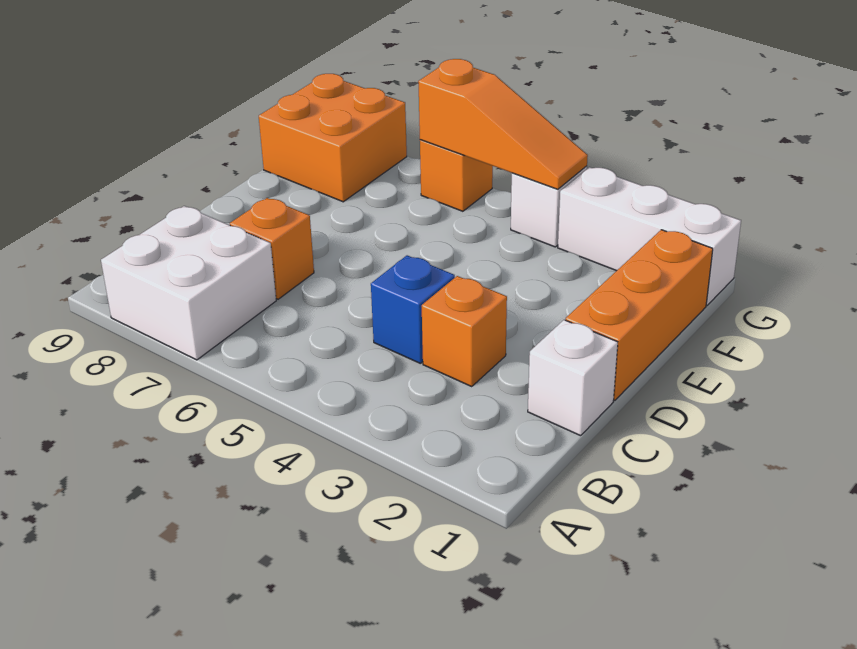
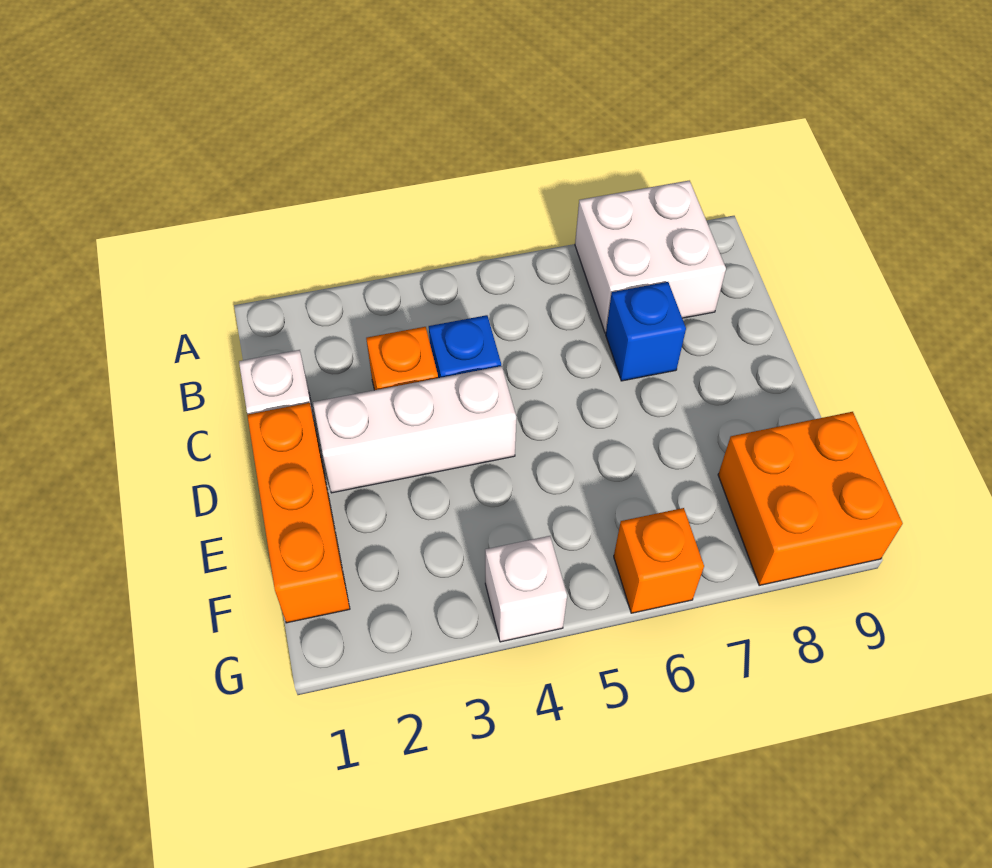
orange brick C7 level 1 -> blue brick C7 level 1
white brick G1:G3 level 1 -> white brick D2:D4 level 1
orange slope G4:G6 level 2 top 6 -> none

